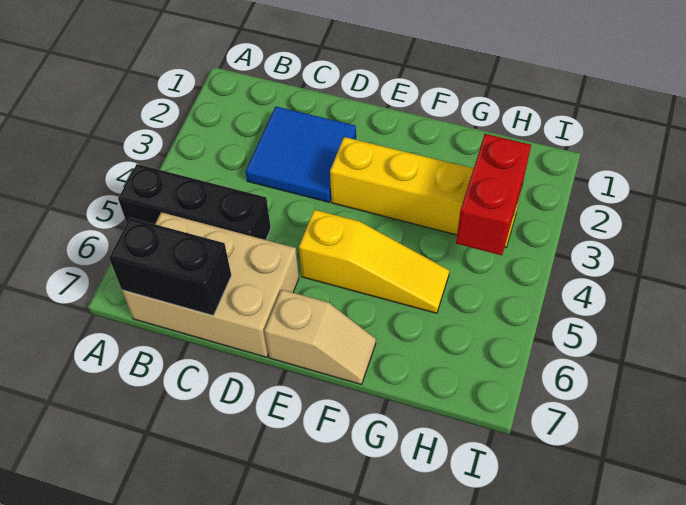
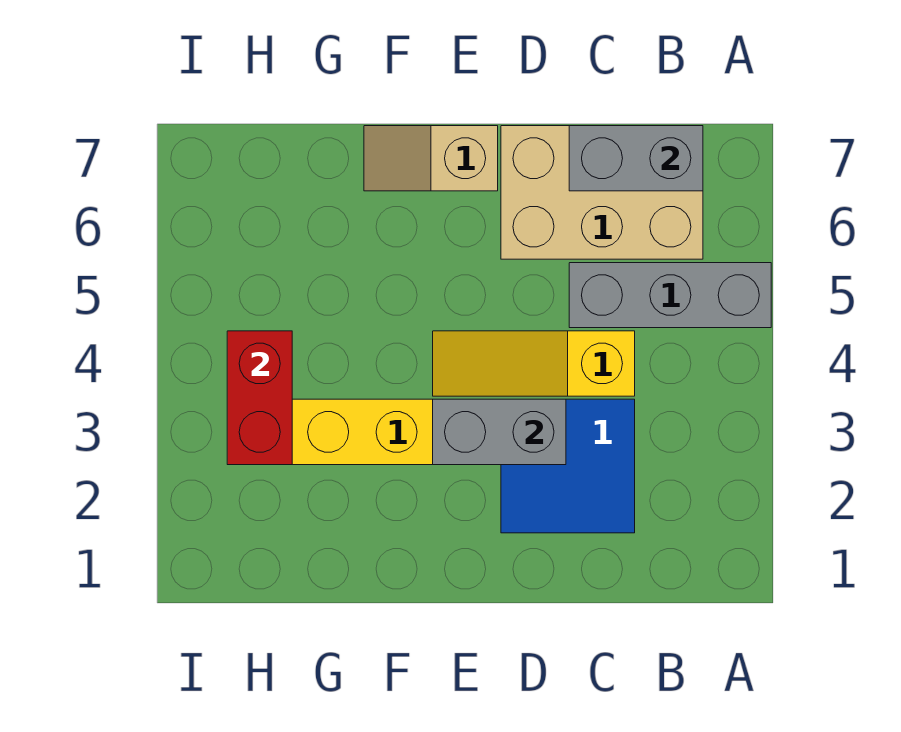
black brick A5:C5 level 1 -> grey brick A5:C5 level 1
black brick B7:C7 level 2 -> grey brick B7:C7 level 2
none -> grey brick D3:E3 level 2
yellow slope E5:G5 level 1 top E -> yellow slope C4:E4 level 1 top C

